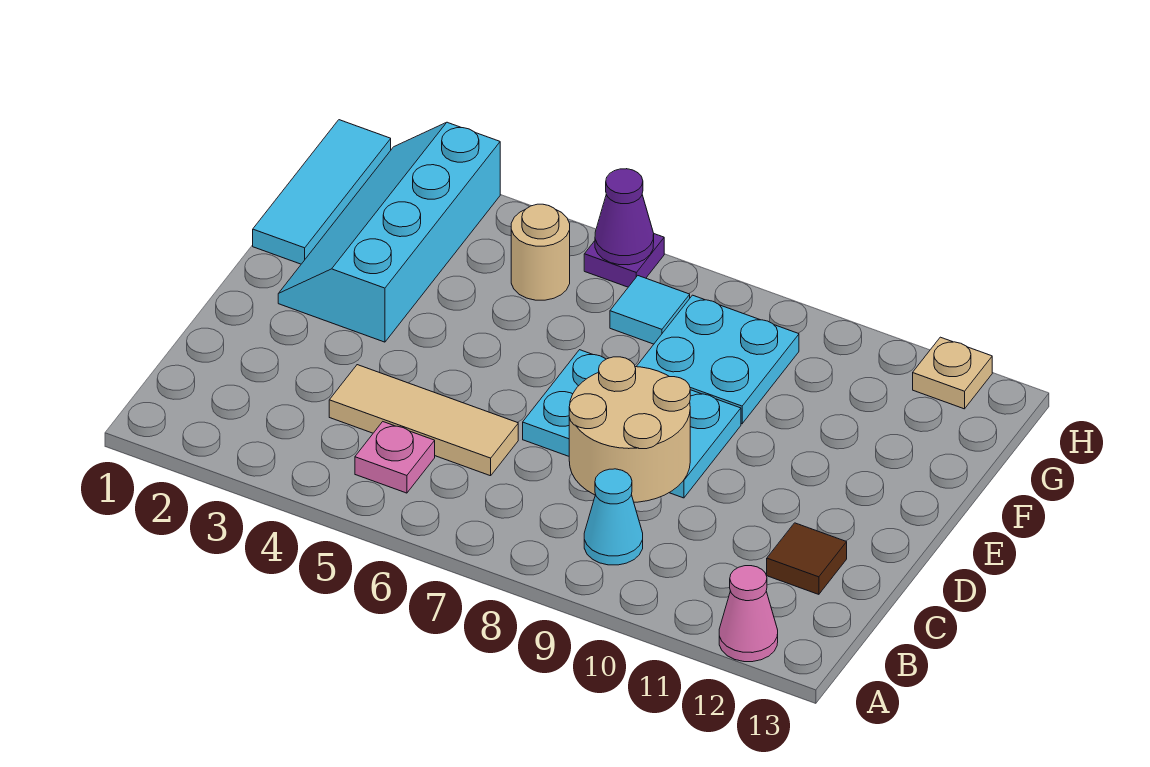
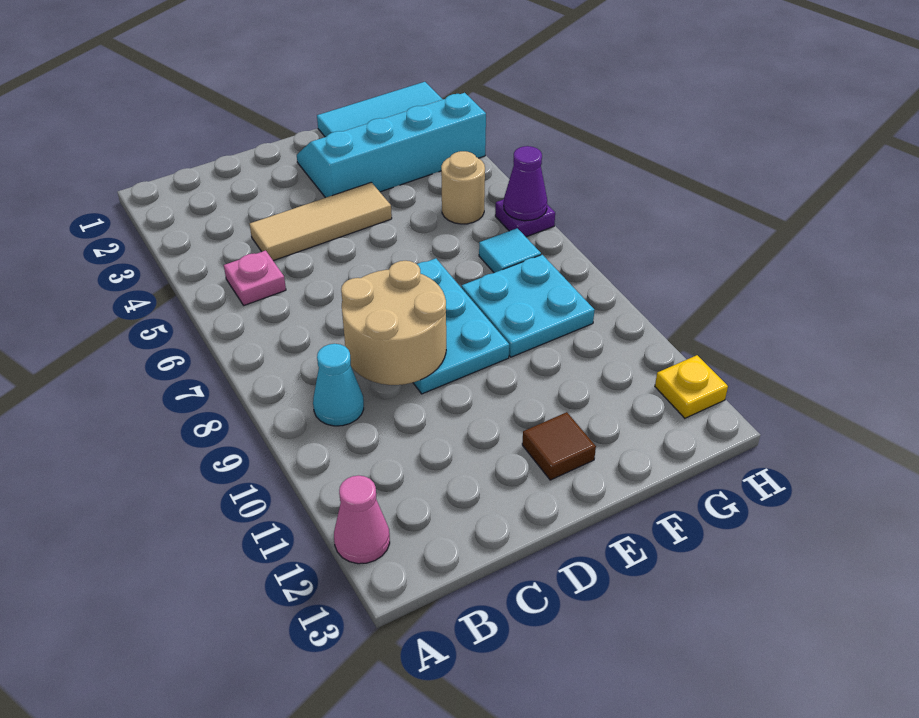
tan tile C4:C6 level 1 -> tan tile C4:E4 level 1
brown tile C12 level 1 -> brown tile E12 level 1
tan plate H12 level 1 -> yellow plate H12 level 1

